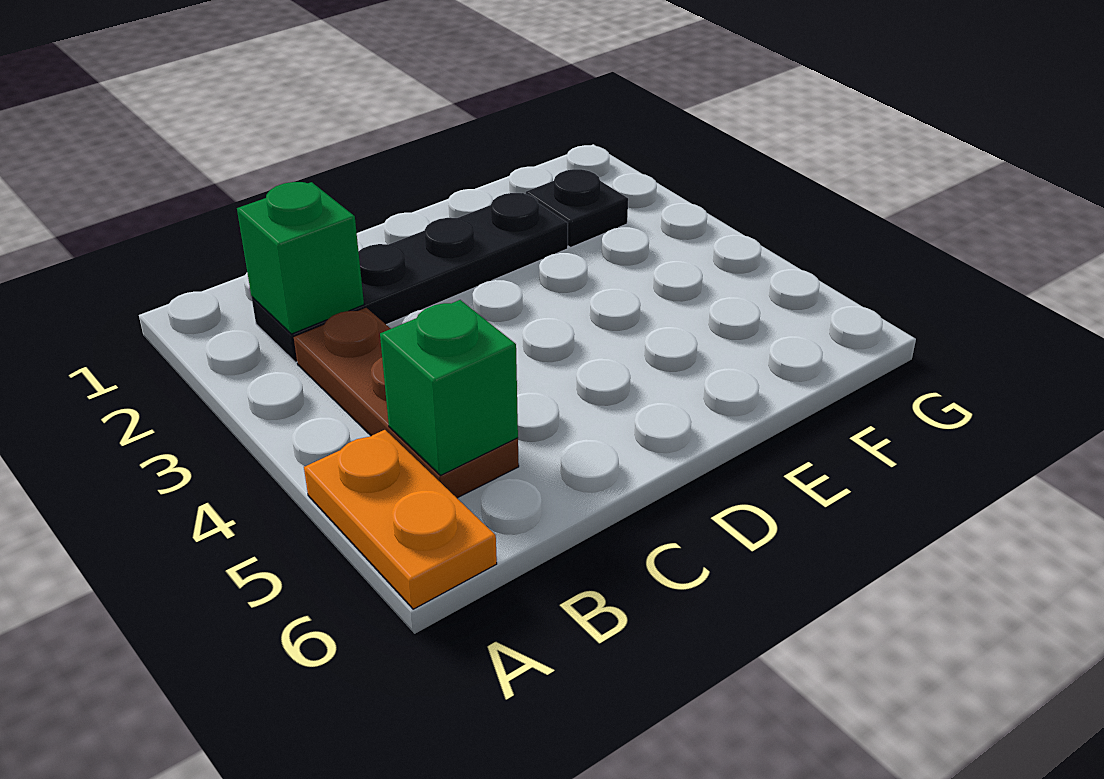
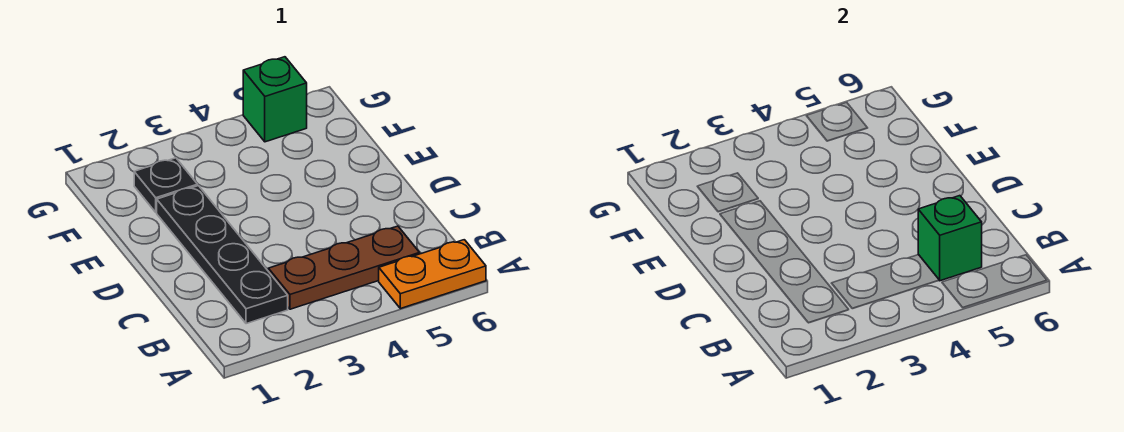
green brick B2 level 2 -> green brick G5 level 1

